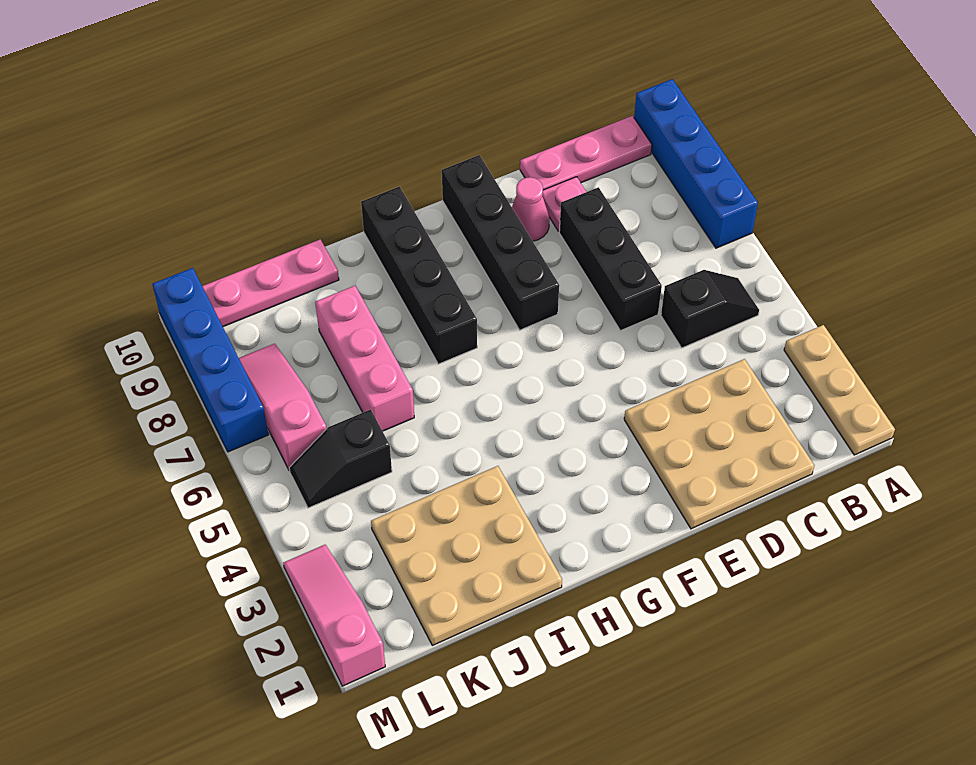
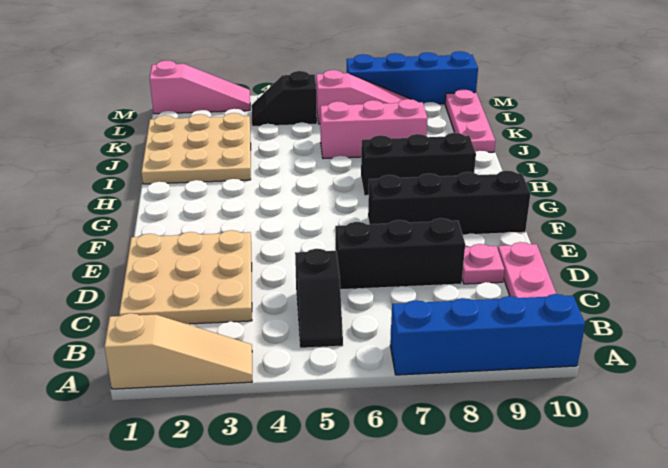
tan plate A1:A3 level 1 -> tan slope A1:A3 level 1 top 1
pink cone E9 level 1 -> none
black brick H7:H10 level 1 -> black brick H7:H9 level 1
black slope K5:L5 level 1 top K -> black slope L4:L5 level 1 top 5

